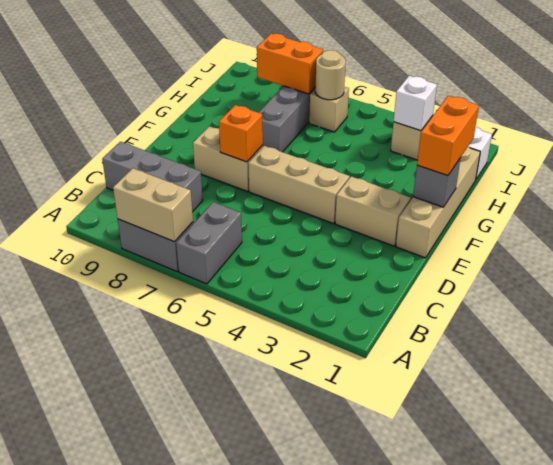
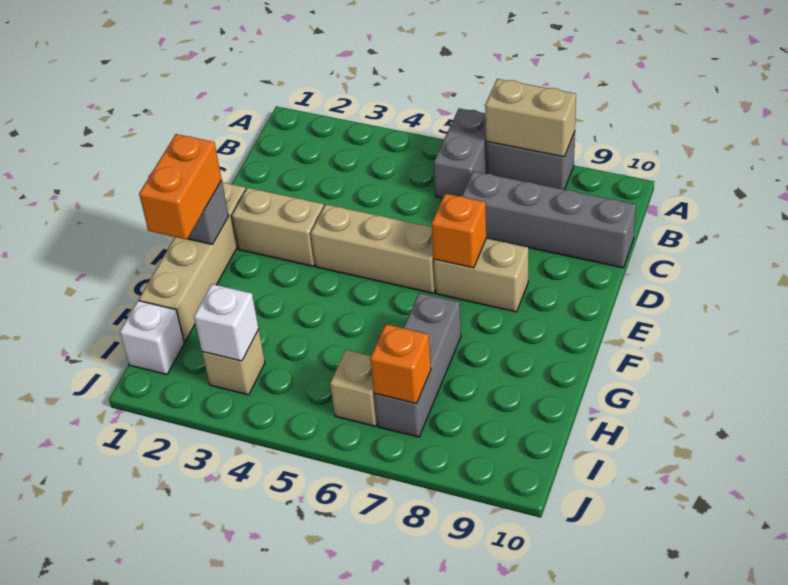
grey brick C8:C10 level 1 -> grey brick C7:C10 level 1
tan round brick I6 level 2 -> none
orange brick I7:I8 level 2 -> orange brick I7 level 2

